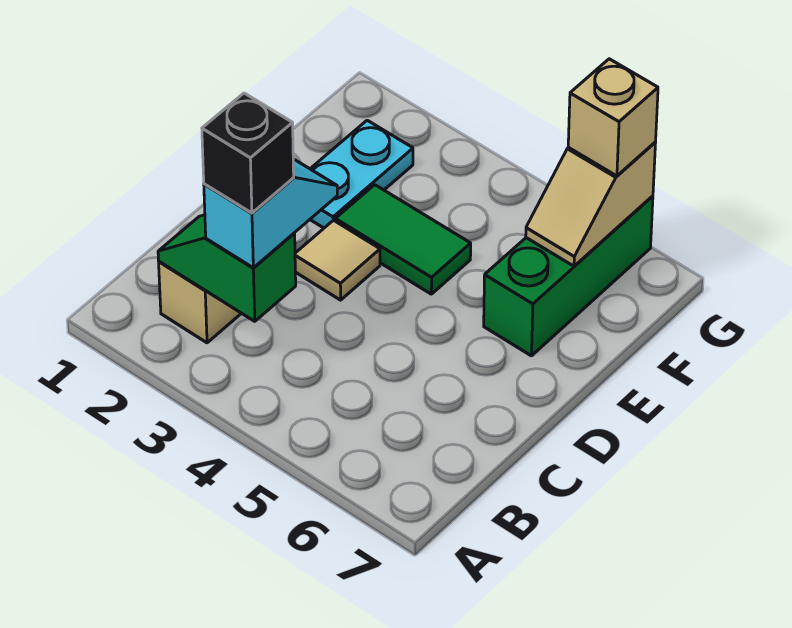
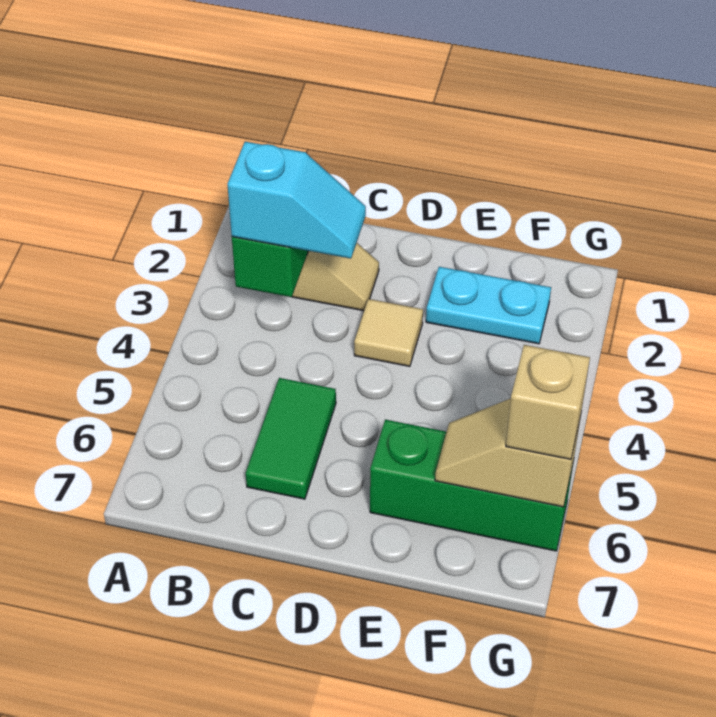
black brick B3 level 4 -> none
green tile E3:E4 level 1 -> green tile C5:C6 level 1

